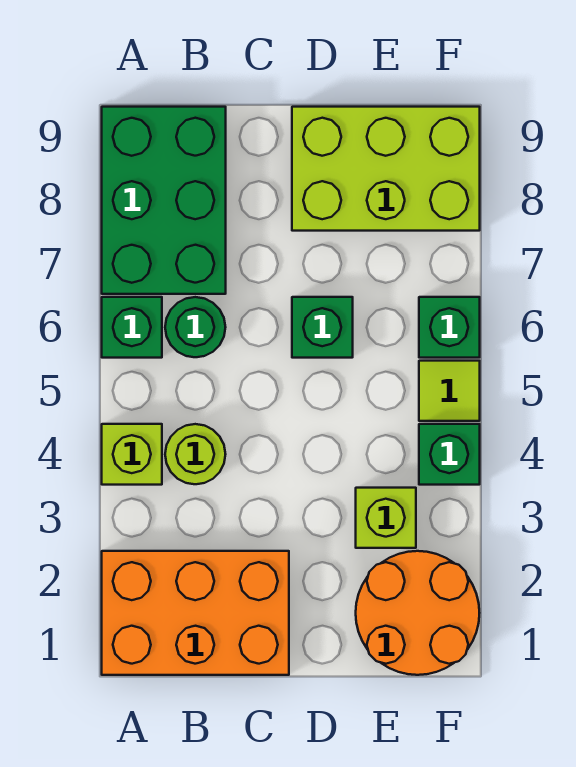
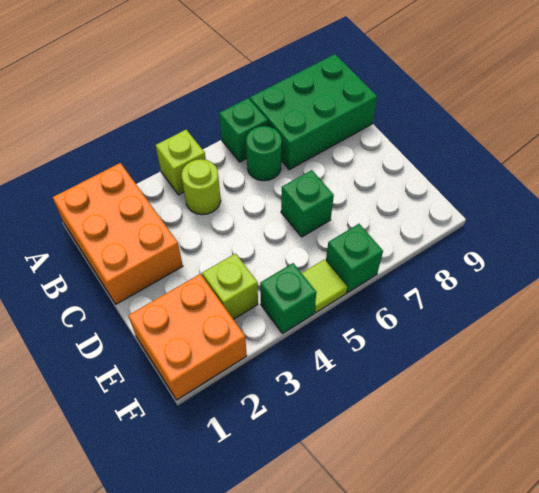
lime brick D8:F9 level 1 -> none
orange round brick E1:F2 level 1 -> orange brick E1:F2 level 1

